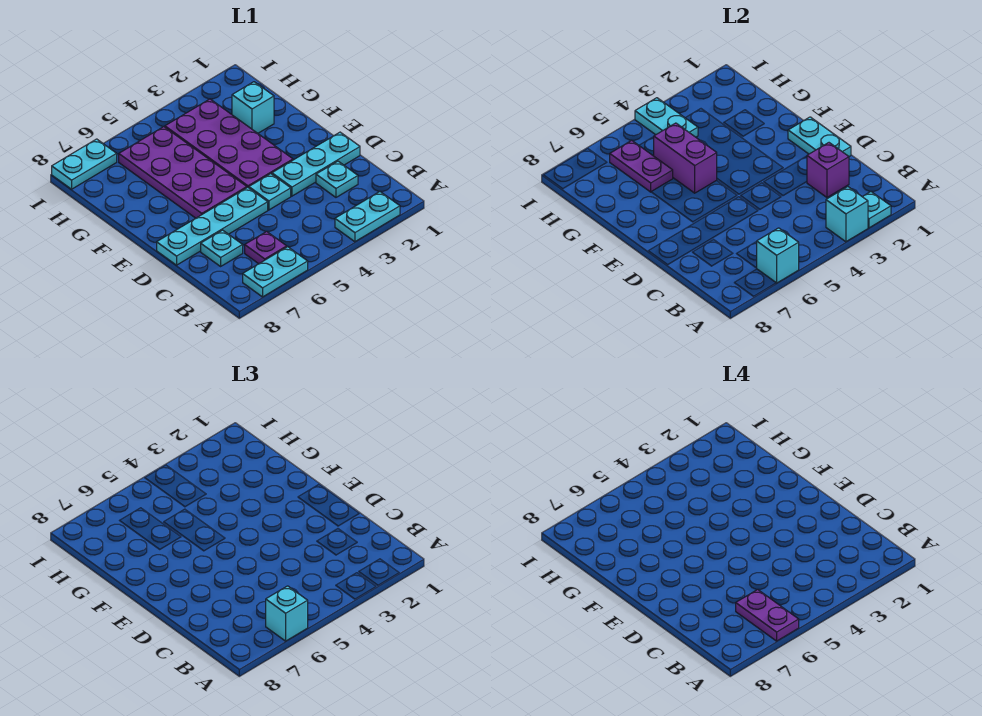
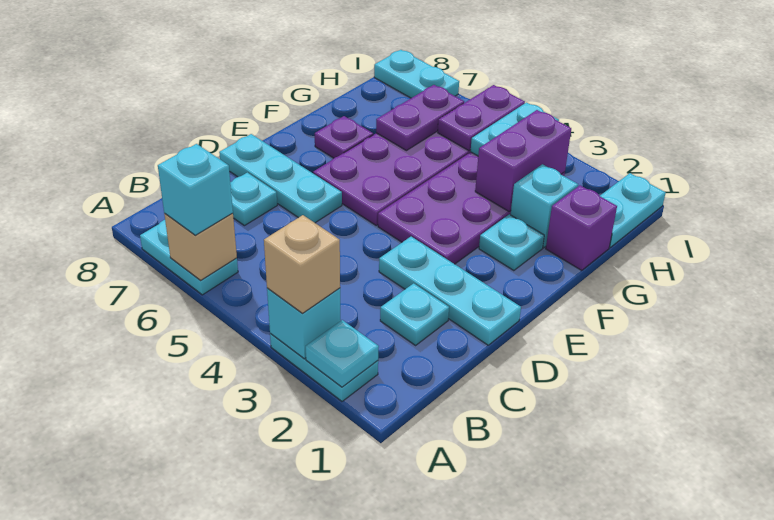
none -> tan brick A3 level 3
cyan brick A6 level 2 -> tan brick A6 level 2
purple plate A6:B6 level 4 -> purple plate H5:I5 level 2
purple plate B6 level 1 -> purple plate F7 level 1
purple brick C2 level 2 -> purple brick G1 level 1
cyan plate D1:E1 level 2 -> cyan plate H1:I1 level 1
cyan plate D4 level 1 -> cyan plate F2 level 1
cyan plate D5:D8 level 1 -> cyan plate D6:D8 level 1
purple brick F5:G5 level 2 -> purple brick G3:H3 level 2

